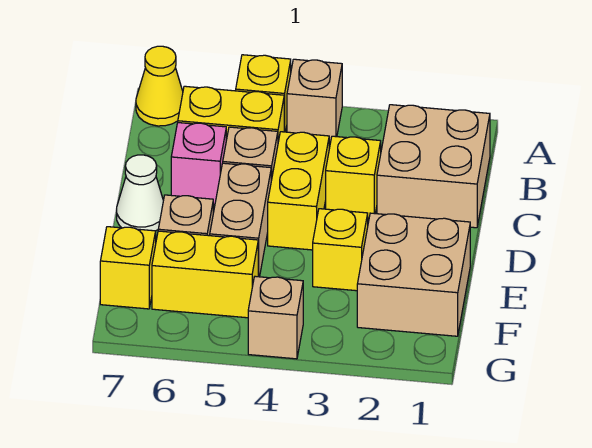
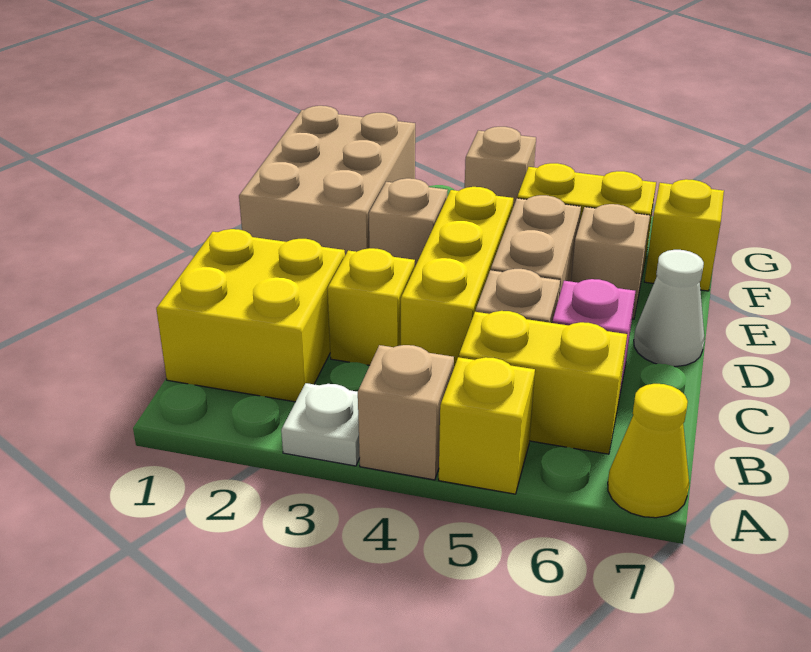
none -> white plate A3 level 1
tan brick B1:C2 level 1 -> yellow brick B1:C2 level 1
yellow brick C4:D4 level 1 -> yellow brick C4:E4 level 1
tan brick E1:F2 level 1 -> tan brick E1:G2 level 1
yellow brick E3 level 1 -> tan brick E3 level 1

